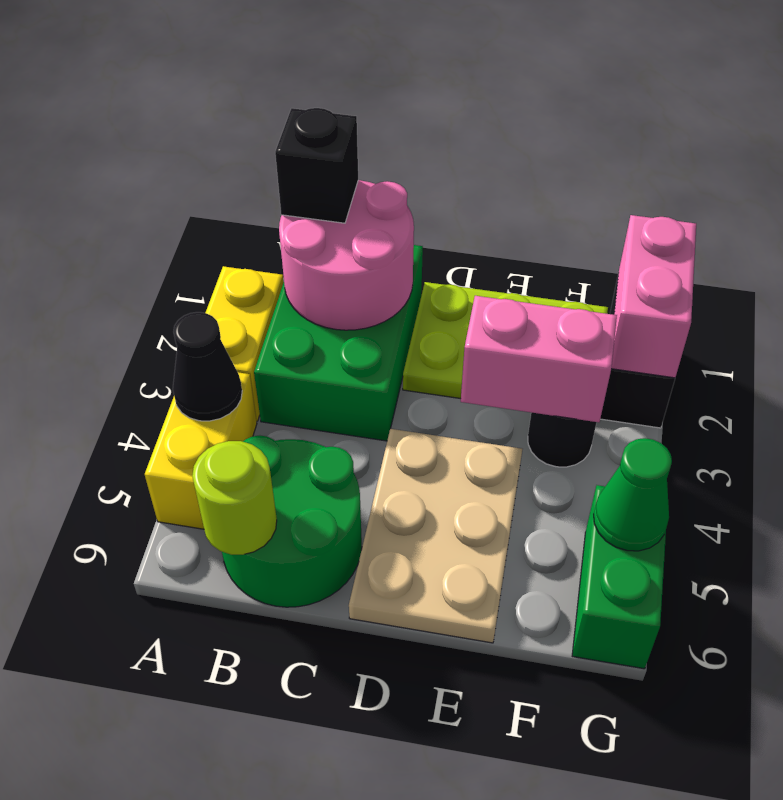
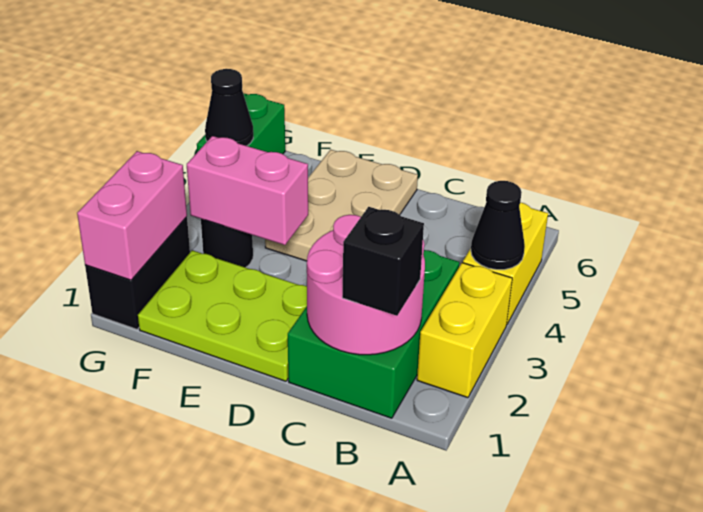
green round brick B5:C6 level 1 -> none
lime round brick B6 level 2 -> none
green cone G5 level 2 -> black cone G5 level 2

